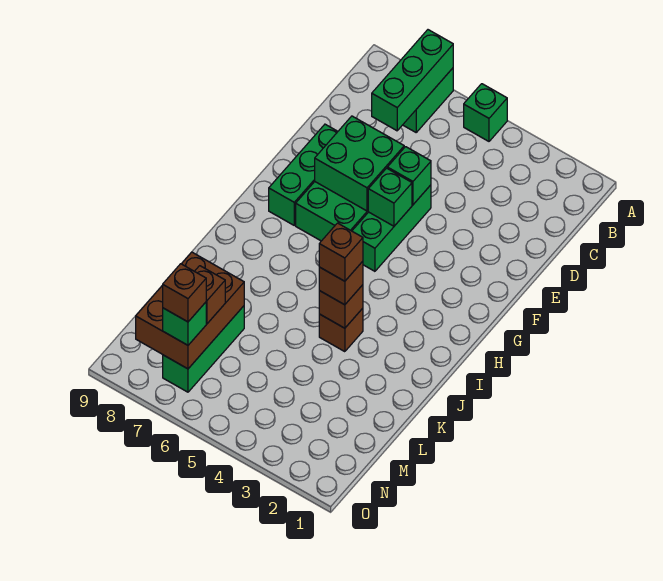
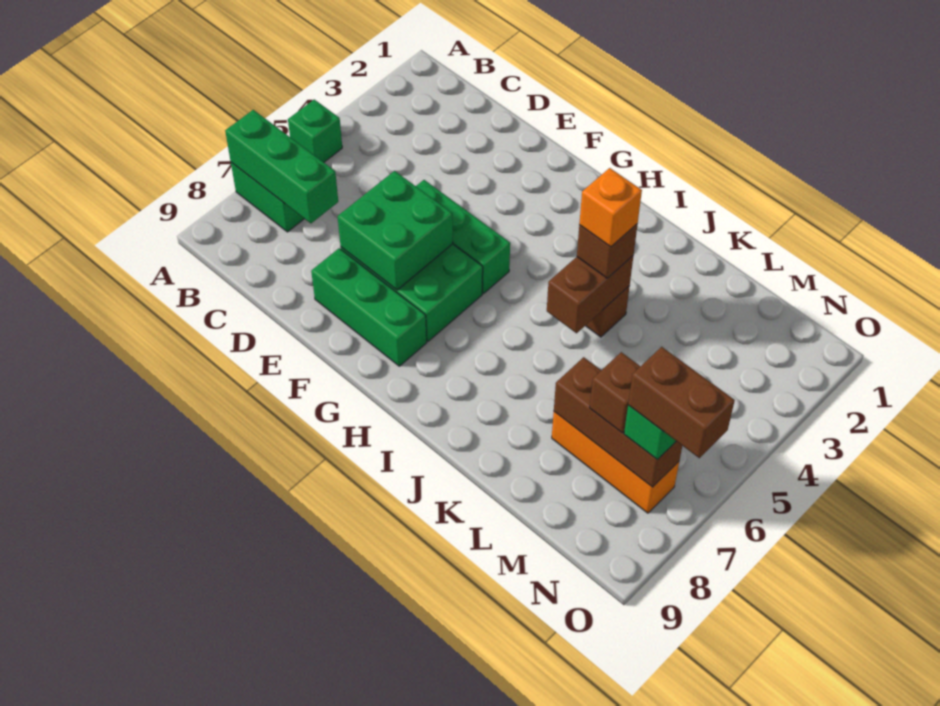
green brick E5 level 2 -> none
green brick F5 level 2 -> none
brown brick J4 level 2 -> brown brick J4:J5 level 2
brown brick J4 level 4 -> orange brick J4 level 4
green brick L7:N7 level 1 -> orange brick L7:N7 level 1
brown brick L7:N8 level 2 -> brown brick L7:N7 level 2
brown brick N7 level 4 -> brown brick N7:O7 level 4

